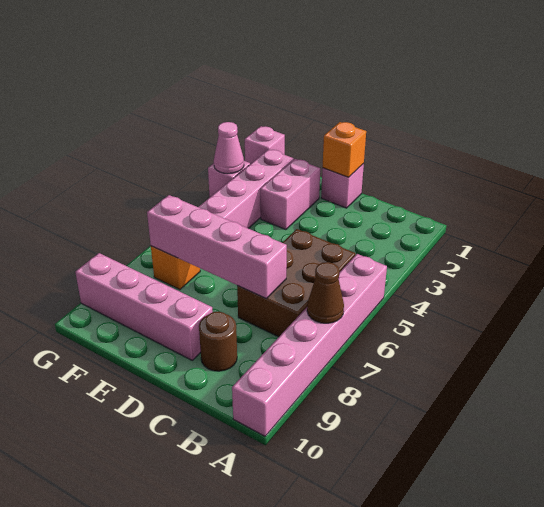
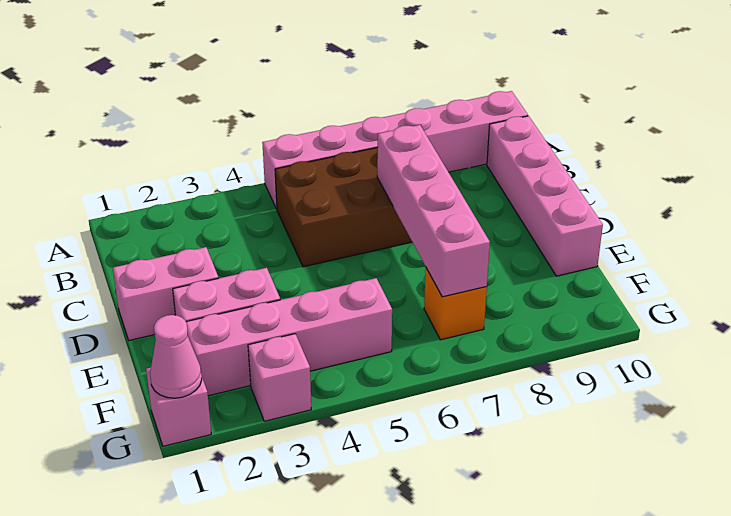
brown cone A7 level 2 -> none
brown round brick C9 level 1 -> none
pink brick D1 level 1 -> pink brick D1:D2 level 1
orange brick D1 level 2 -> none
pink brick D9:G9 level 1 -> pink brick B10:E10 level 1
pink cone G3 level 2 -> pink cone G1 level 2

